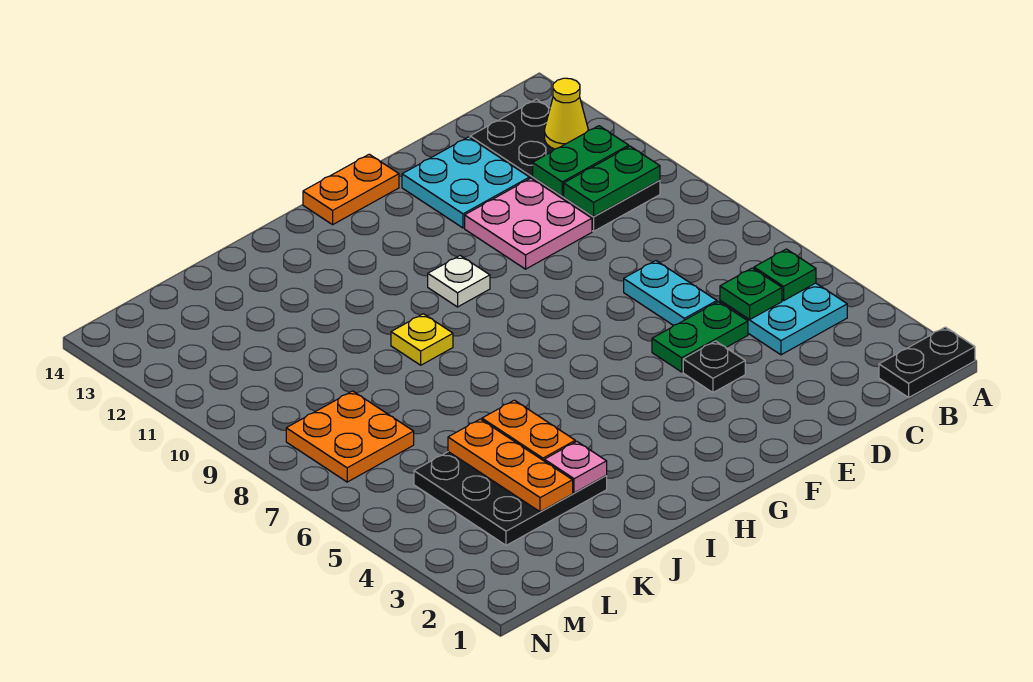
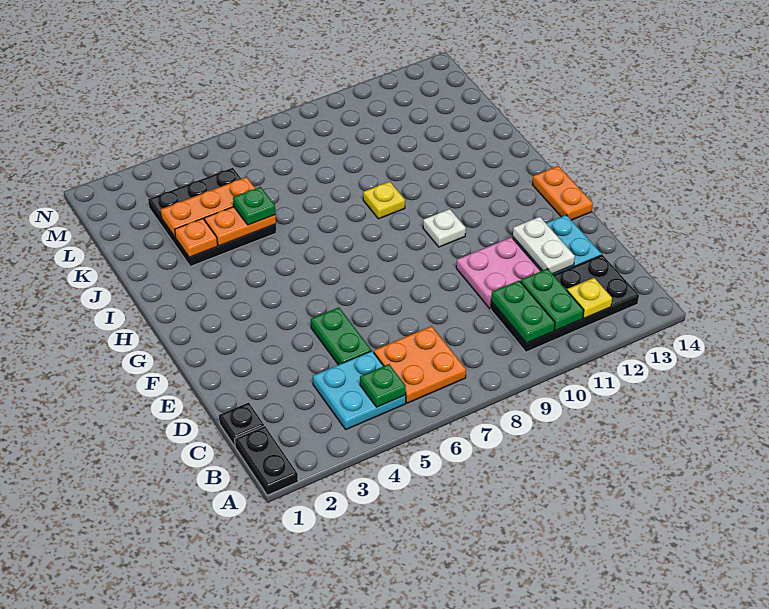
yellow cone B12 level 2 -> yellow plate B12 level 2
green plate C5 level 2 -> green plate J5 level 3
cyan plate D6:D7 level 1 -> none
none -> white plate D12:E12 level 2
black plate E4 level 1 -> black plate C1 level 1
pink plate J3 level 2 -> orange plate J3 level 2
orange plate L7:M8 level 1 -> orange plate B6:C7 level 1

